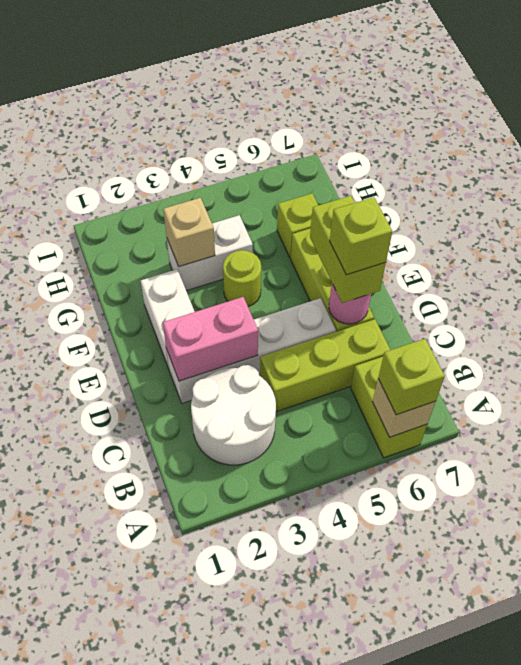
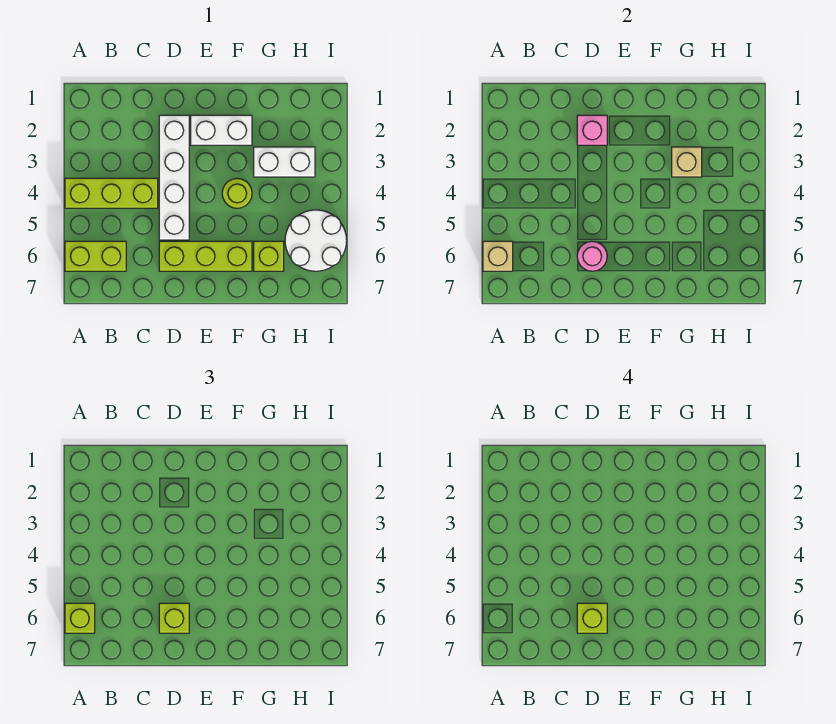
white round brick B2:C3 level 1 -> white round brick H5:I6 level 1
lime brick C4:C6 level 1 -> lime brick A4:C4 level 1
pink brick D2:D3 level 2 -> pink brick D2 level 2
lime brick D6:E6 level 3 -> lime brick D6 level 3
white brick G3:G4 level 1 -> white brick G3:H3 level 1

